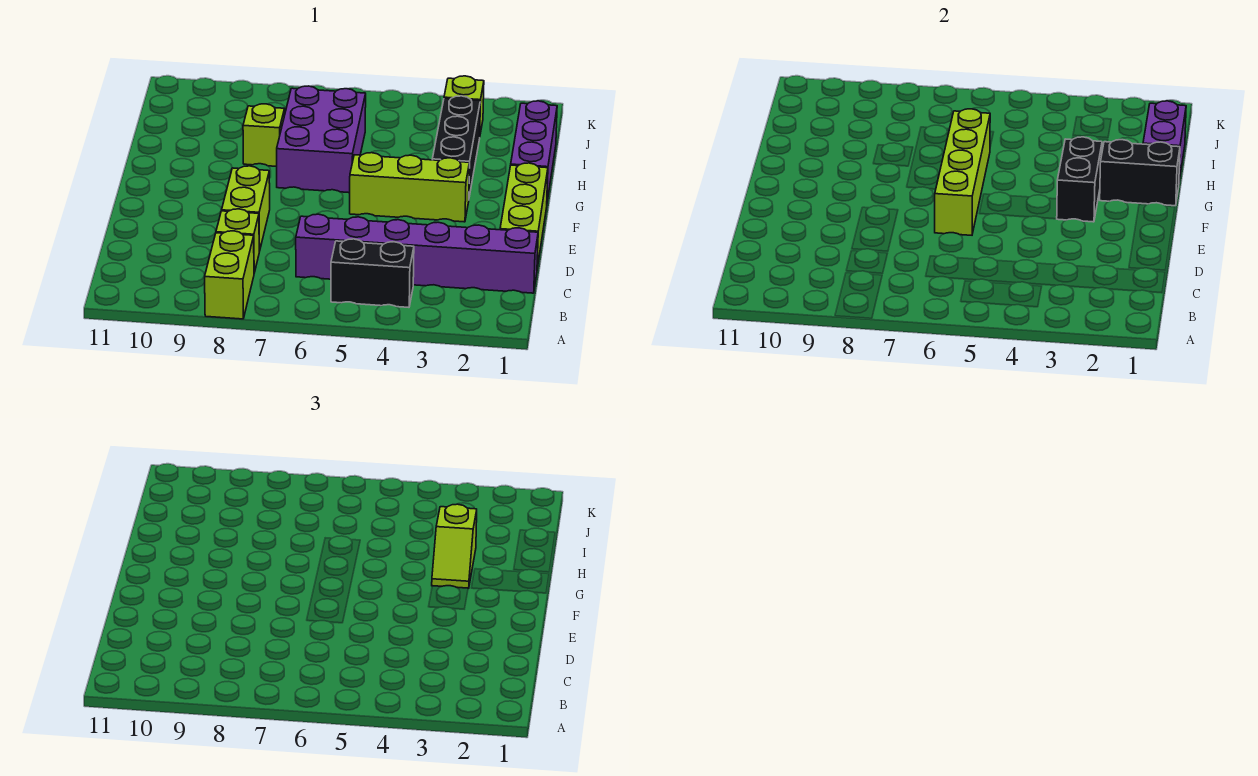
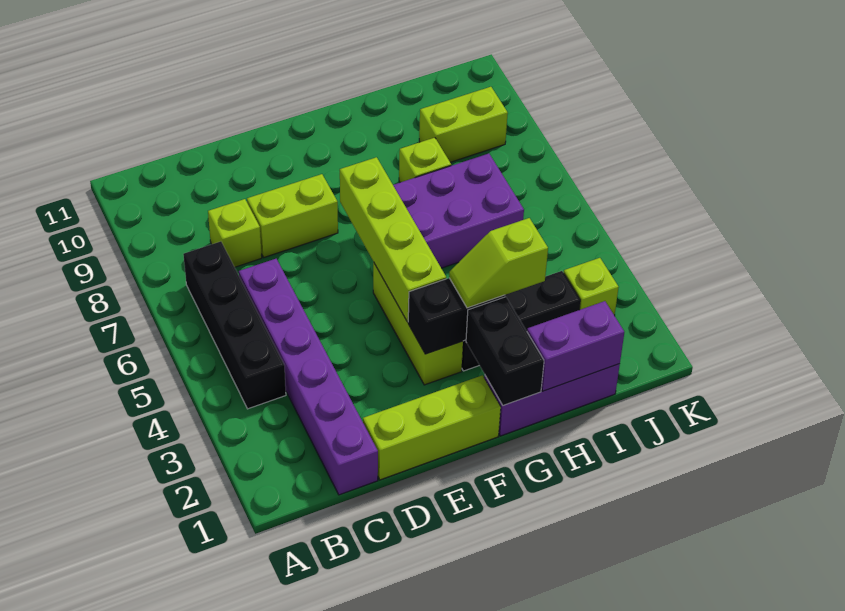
lime brick A8:B8 level 1 -> lime brick I9:J9 level 1
black brick B4:B5 level 1 -> black brick B4:B7 level 1
lime brick E6:H6 level 2 -> lime brick F4:F7 level 2

